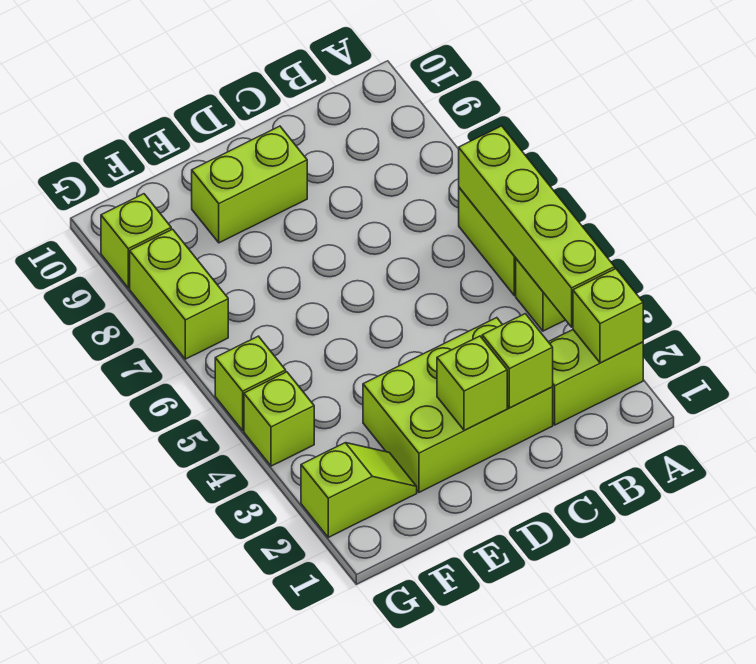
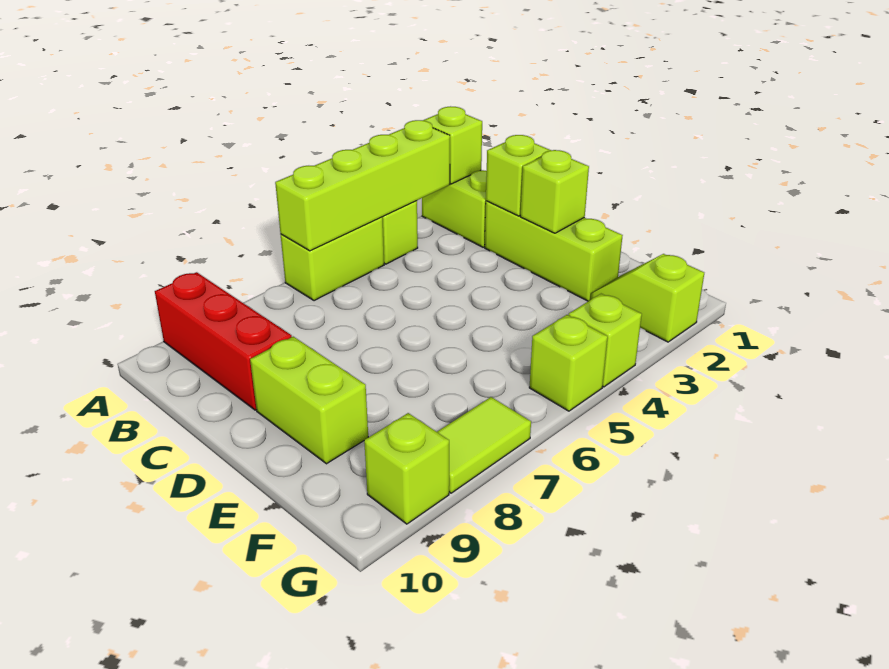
none -> red brick A9:C9 level 1
lime brick C2:E3 level 1 -> lime brick C2:E2 level 1
lime brick G7:G8 level 1 -> lime tile G7:G8 level 1

